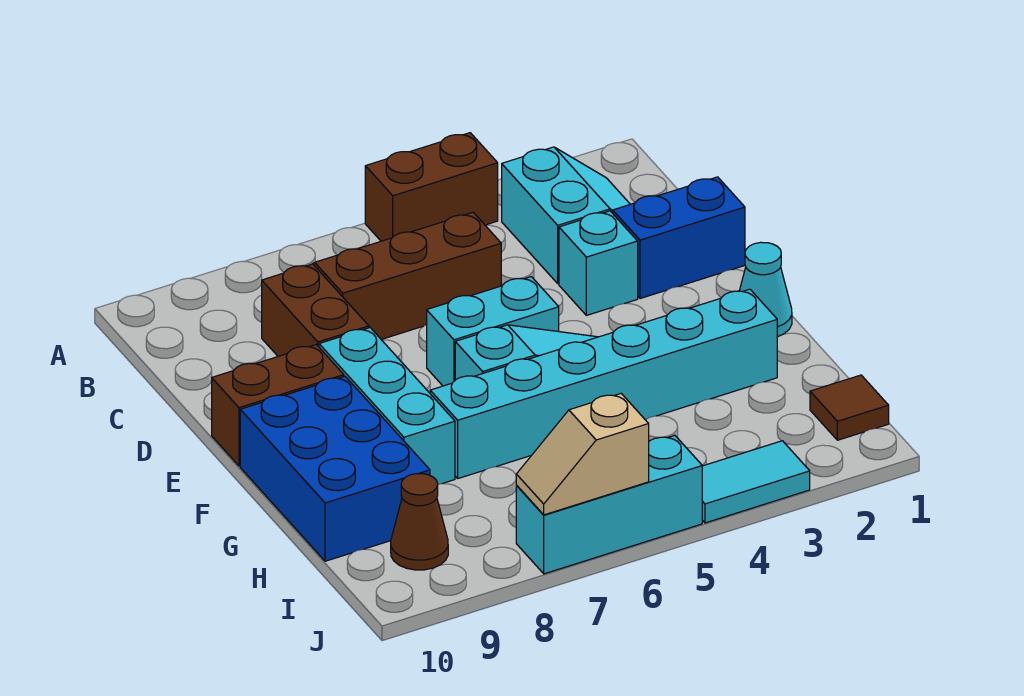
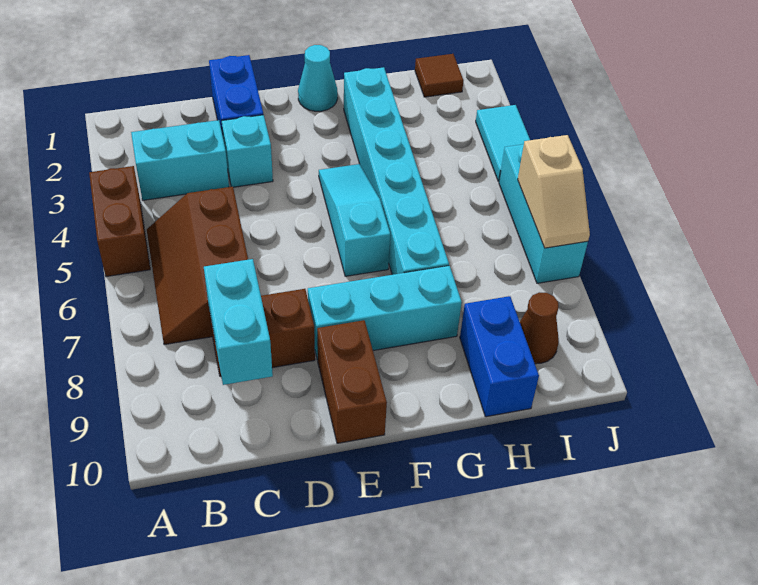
cyan brick E5:E6 level 1 -> cyan brick C8:C9 level 2
blue brick F9:H10 level 1 -> blue brick H9:H10 level 1

